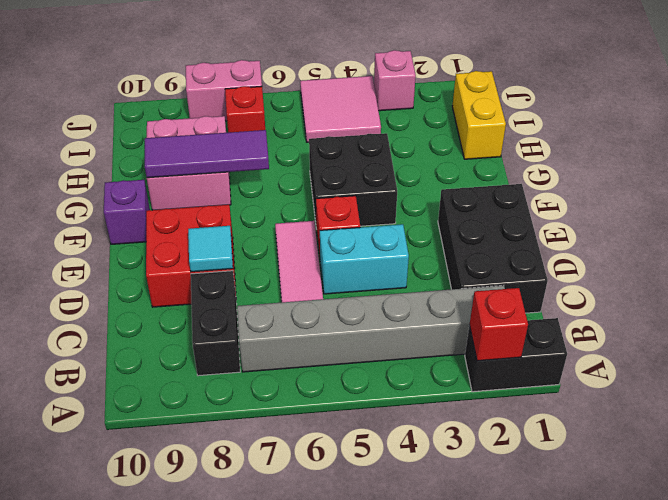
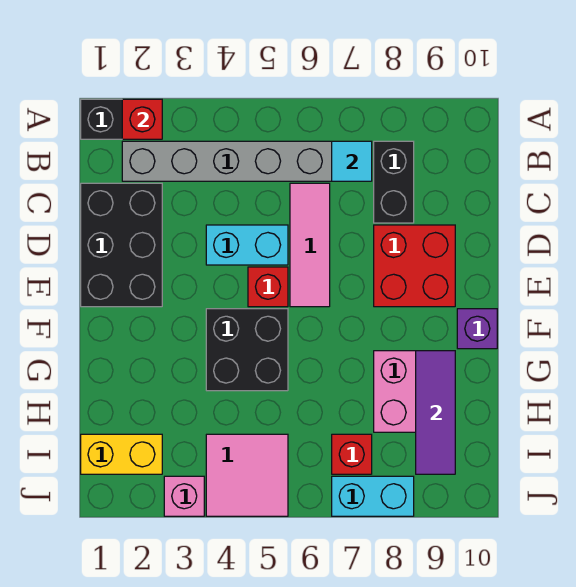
cyan tile D8 level 2 -> cyan tile B7 level 2
purple tile G7:G9 level 2 -> purple tile G9:I9 level 2
yellow brick H1:I1 level 1 -> yellow brick I1:I2 level 1
pink brick J7:J8 level 1 -> cyan brick J7:J8 level 1

